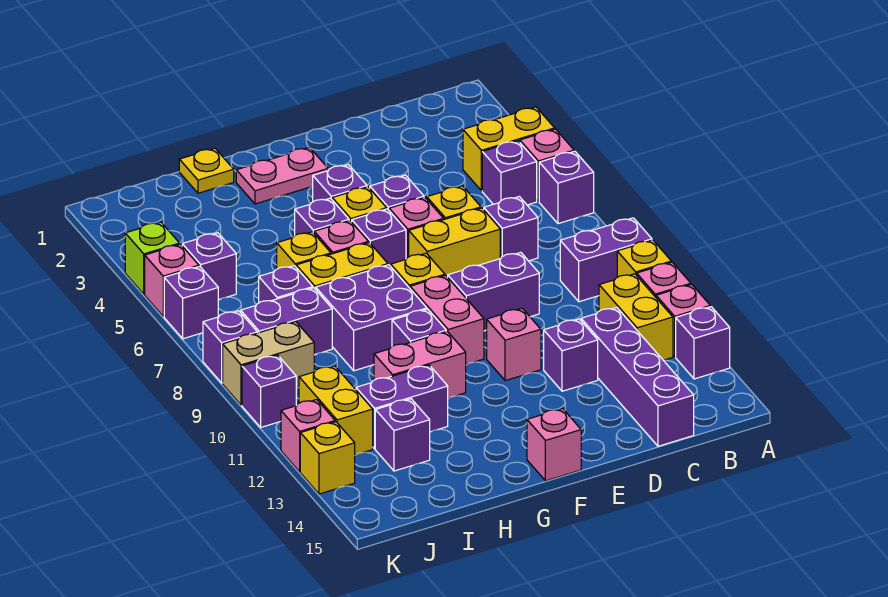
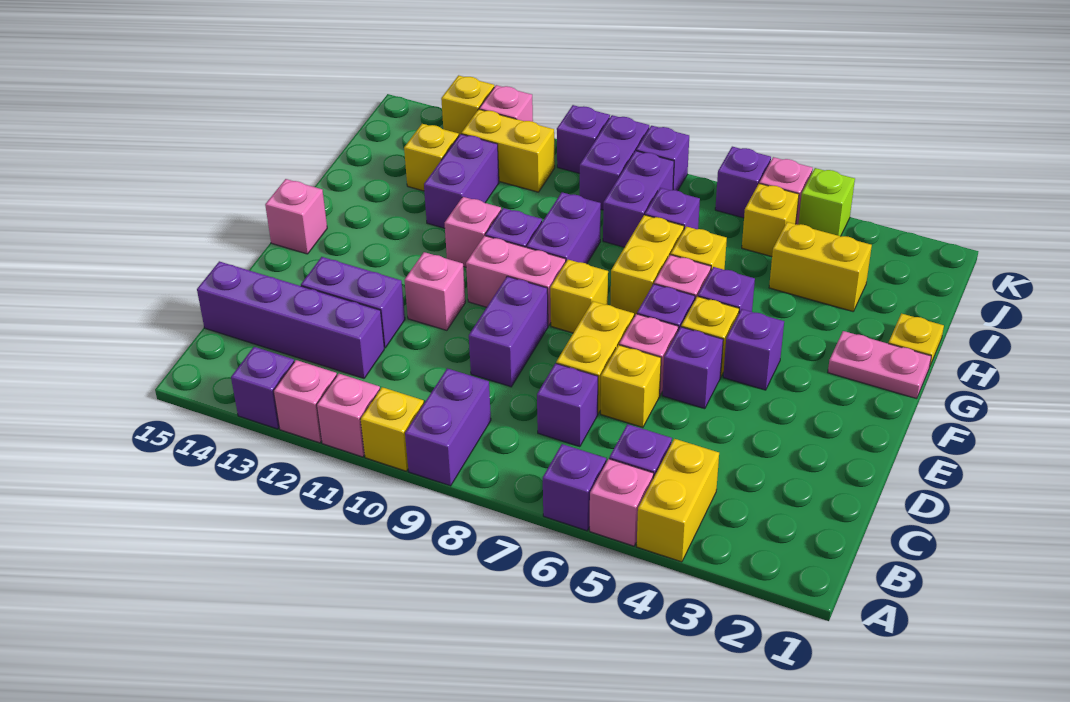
yellow brick B11:B12 level 1 -> yellow brick I3:I4 level 1
purple brick D12 level 1 -> purple brick D12:D13 level 1
pink plate F2:G2 level 1 -> pink plate G1:G2 level 1
purple brick G8:H9 level 1 -> purple brick G9:H9 level 1
pink brick G11:H11 level 1 -> pink brick G11 level 1
purple brick I13 level 1 -> yellow brick I13 level 1
purple brick J5 level 1 -> yellow brick J5 level 1
tan brick J9:K9 level 1 -> purple brick J9:K9 level 1

